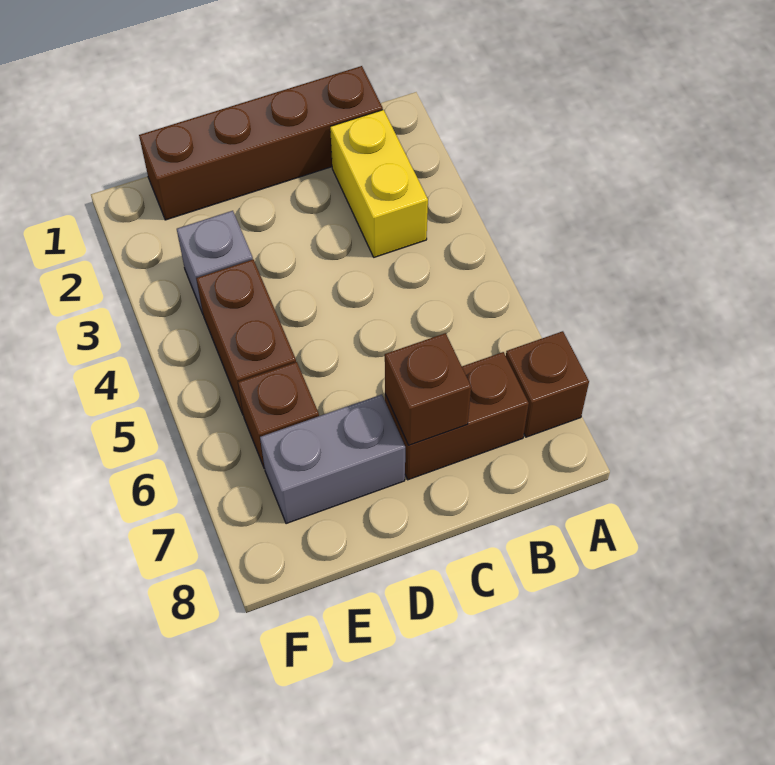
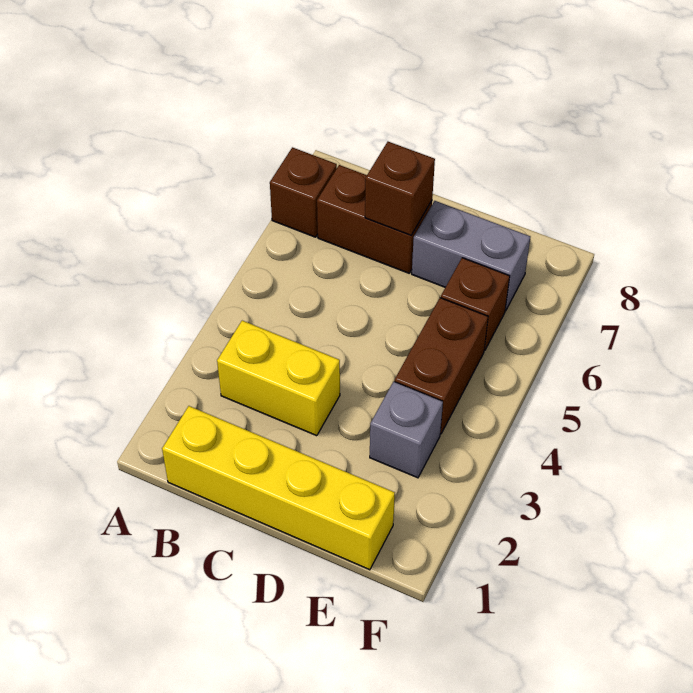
brown brick B1:E1 level 1 -> yellow brick B1:E1 level 1
yellow brick B2:B3 level 1 -> yellow brick B3:C3 level 1

